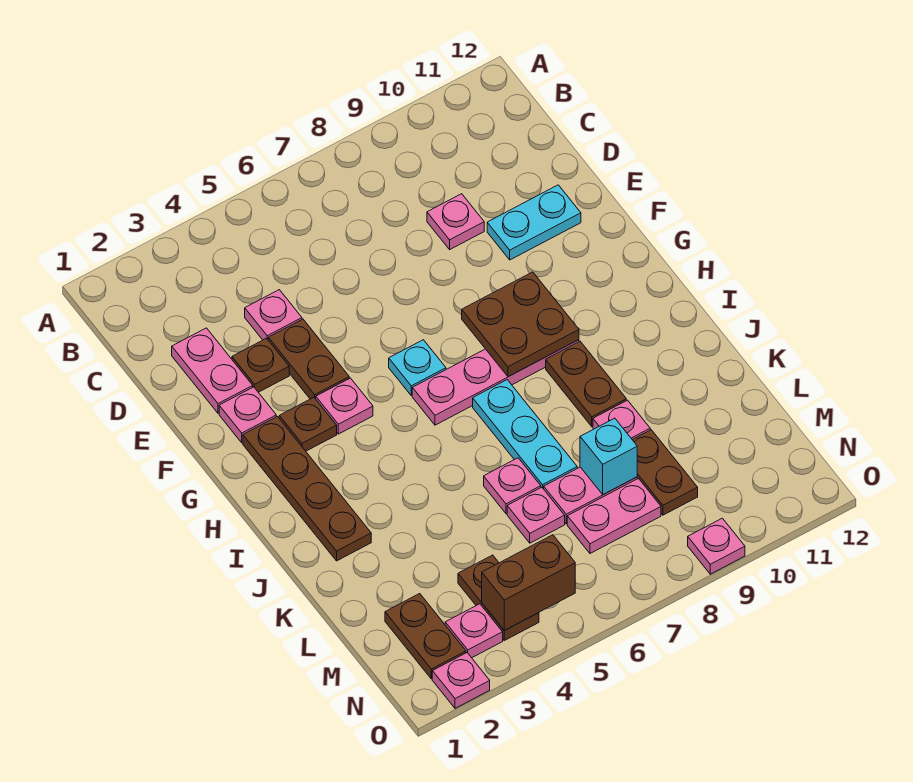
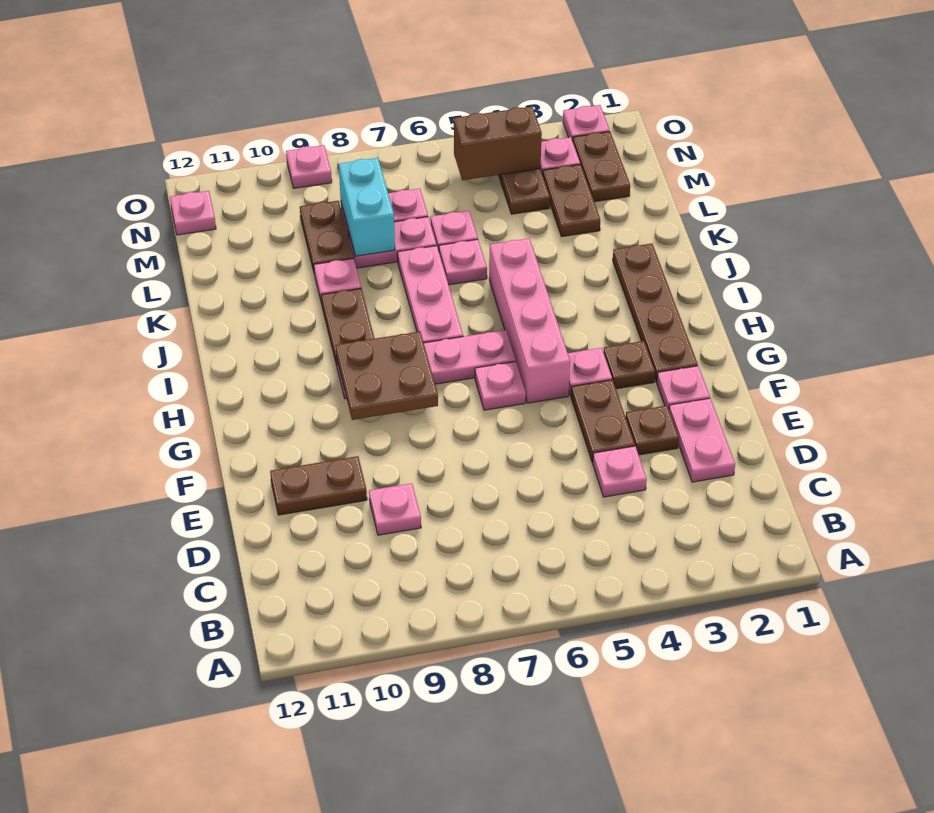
cyan plate E10:E11 level 1 -> brown plate E10:E11 level 1
none -> pink brick G5:J5 level 1
cyan plate G6 level 1 -> pink plate G6 level 1
cyan plate I7:K7 level 1 -> pink plate I7:K7 level 1
none -> brown plate L3:M3 level 1
cyan brick L8 level 2 -> cyan brick L8:M8 level 2
none -> pink plate N12 level 1

